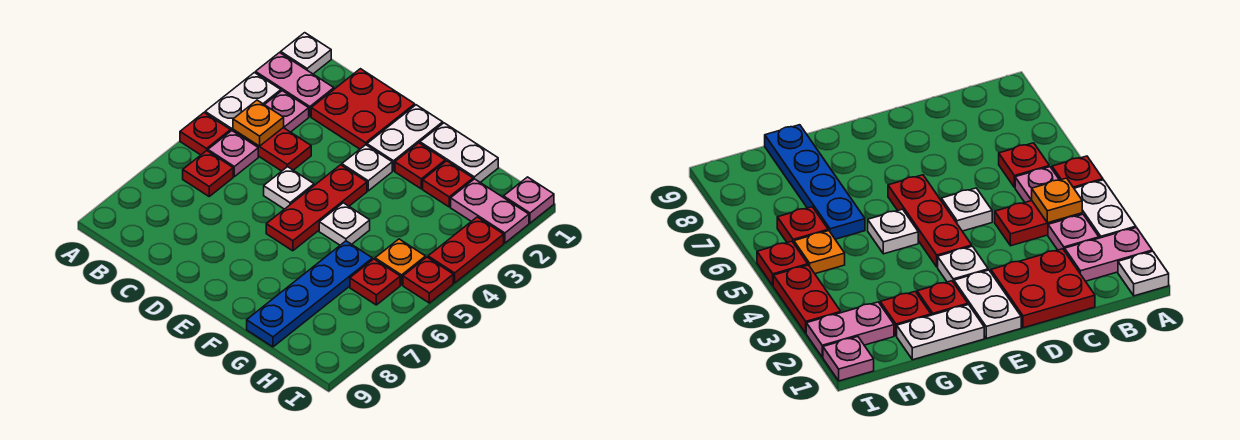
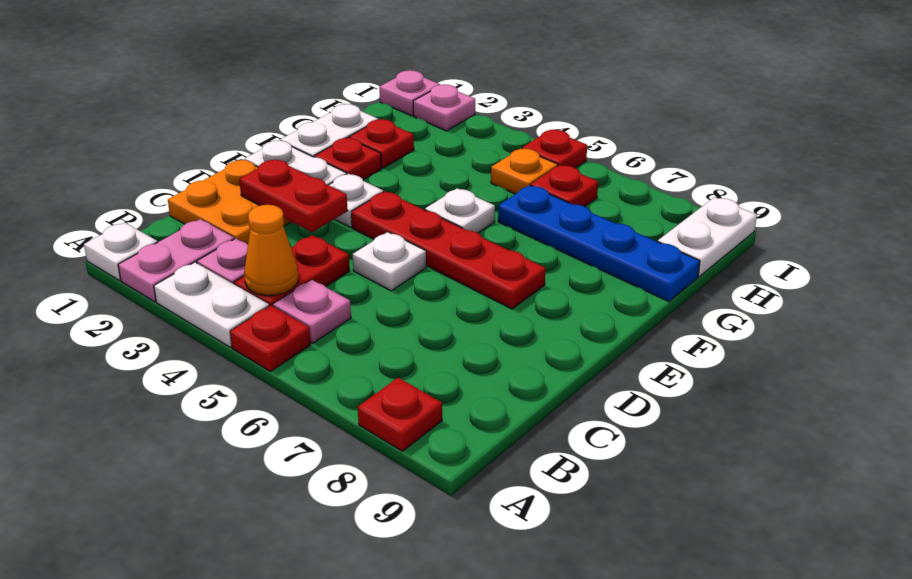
orange plate B4 level 2 -> orange cone B4 level 2
red plate B6 level 1 -> red plate A8 level 1
red plate C1:D2 level 1 -> orange plate C1:D2 level 1
red plate E4:E6 level 1 -> red plate E4:E7 level 1
pink plate H2:I2 level 1 -> pink plate I2 level 1
none -> white plate H9:I9 level 1
red plate I3:I4 level 1 -> red plate D2:D3 level 2

